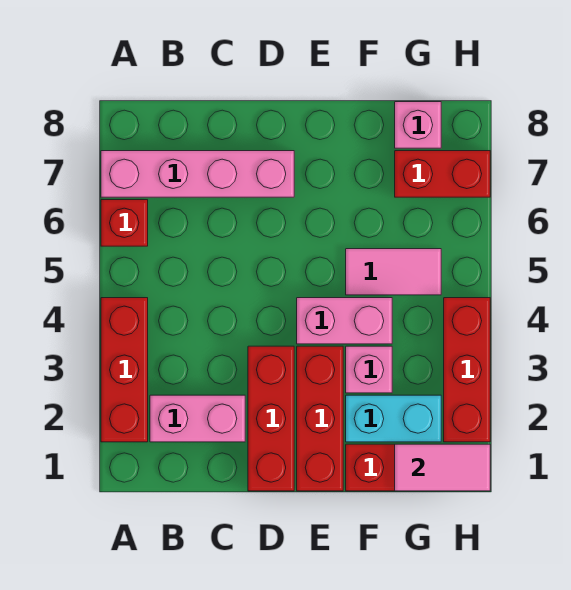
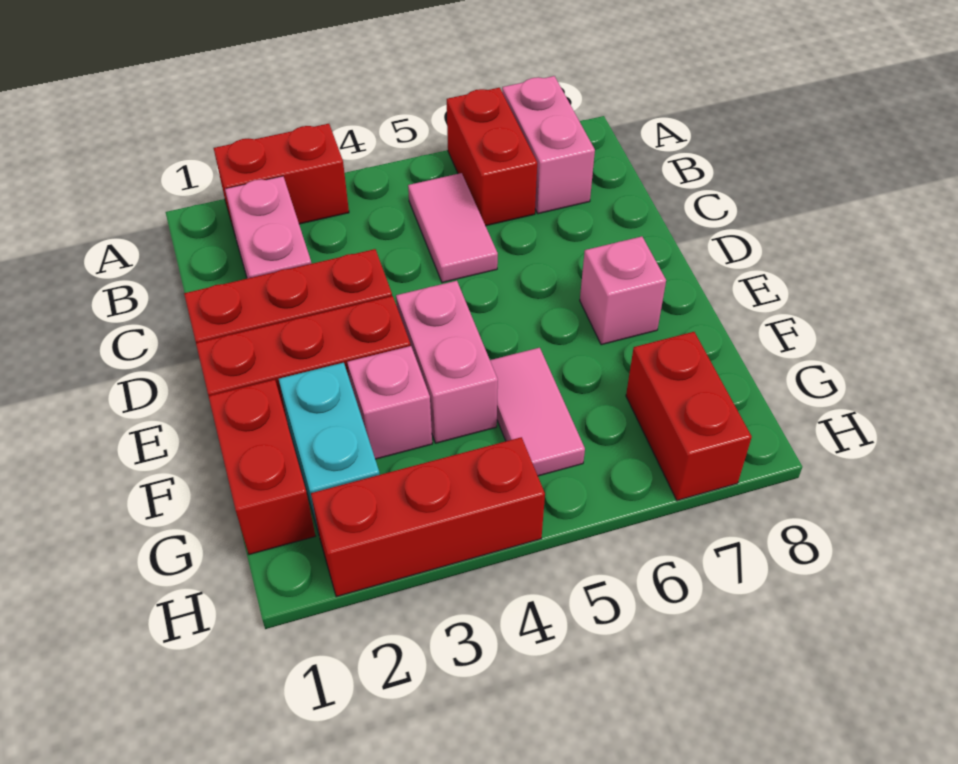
red brick A2:A4 level 1 -> red brick A2:A3 level 1
red brick A6 level 1 -> red brick A6:B6 level 1
pink brick A7:D7 level 1 -> pink brick A7:B7 level 1
pink tile G1:H1 level 2 -> pink tile B5:C5 level 1
pink brick G8 level 1 -> pink brick E7 level 1

